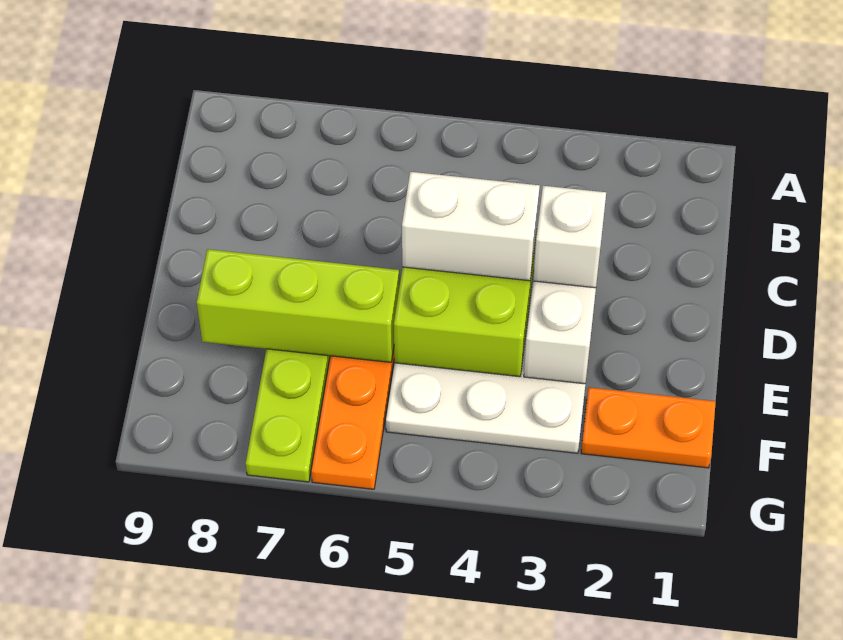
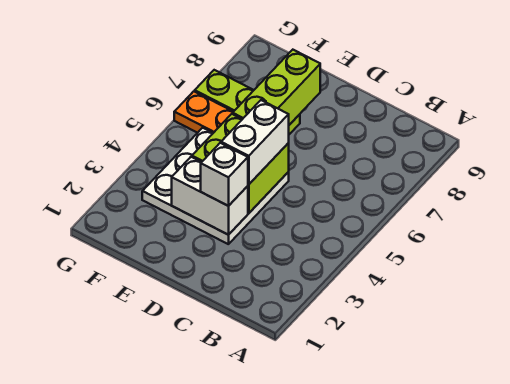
orange plate F1:F2 level 1 -> none

